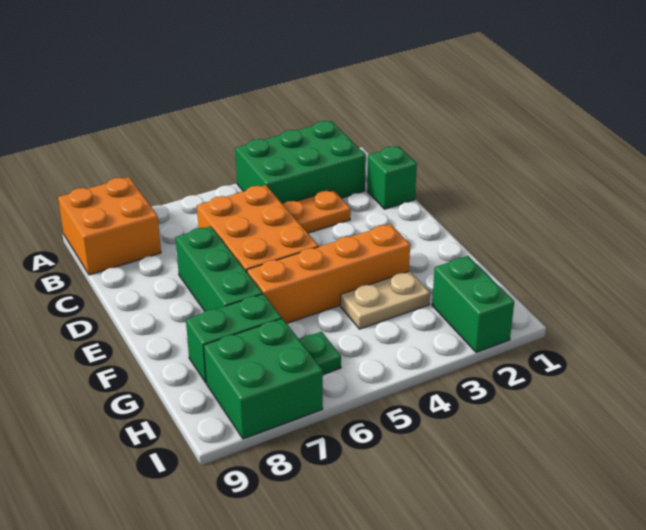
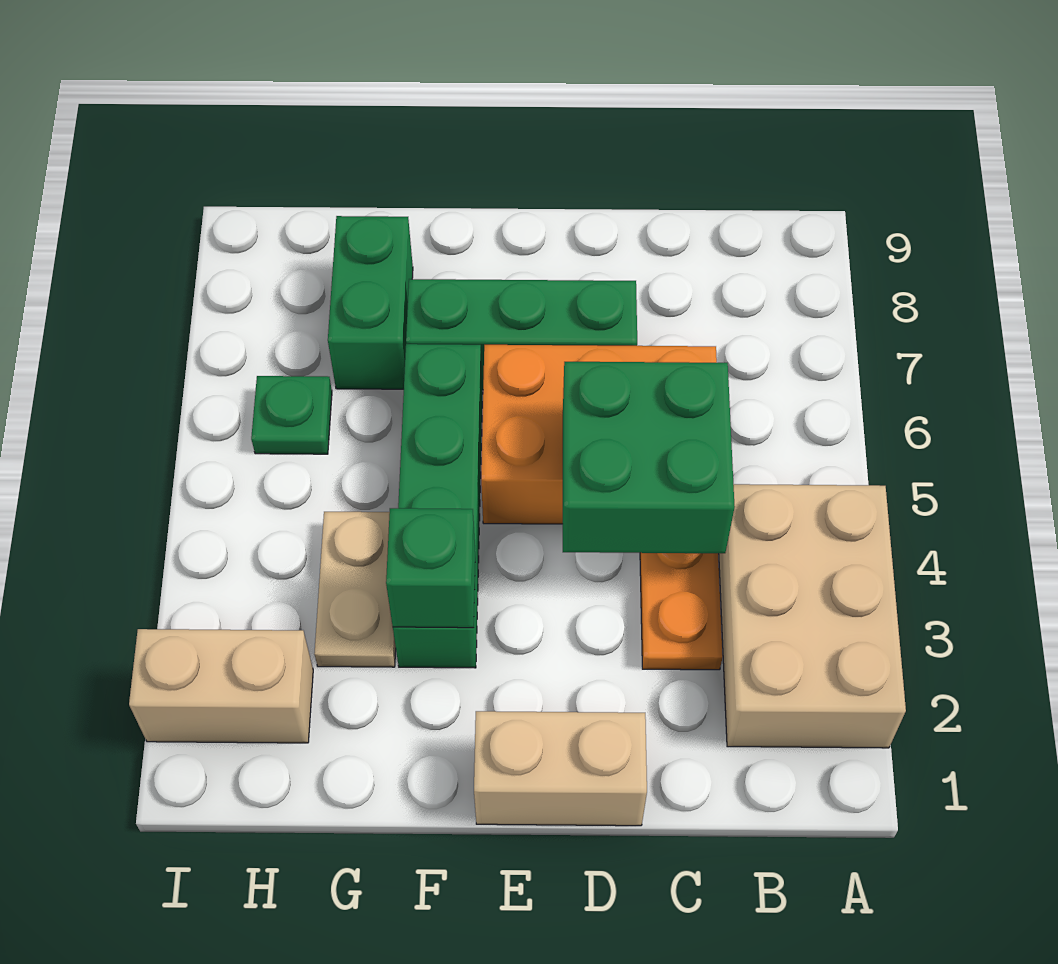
green brick A2:B4 level 1 -> tan brick A2:B4 level 1
orange brick A8:B9 level 1 -> none
green brick C1 level 1 -> green brick F3 level 2
none -> tan brick D1:E1 level 1
orange brick F3:F6 level 1 -> green brick F3:F6 level 1
green brick H2:I2 level 1 -> tan brick H2:I2 level 1
green brick H7:I8 level 1 -> green brick C4:D5 level 2

